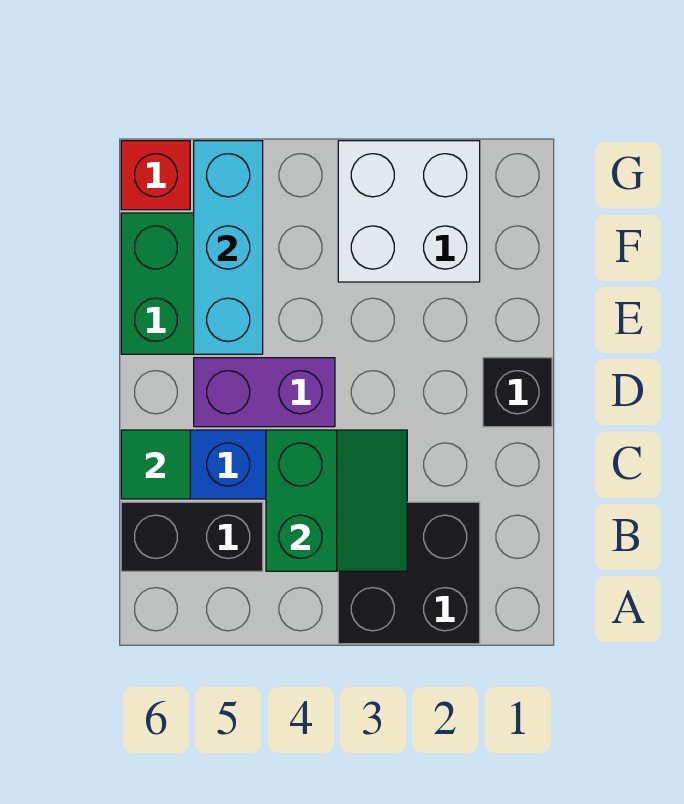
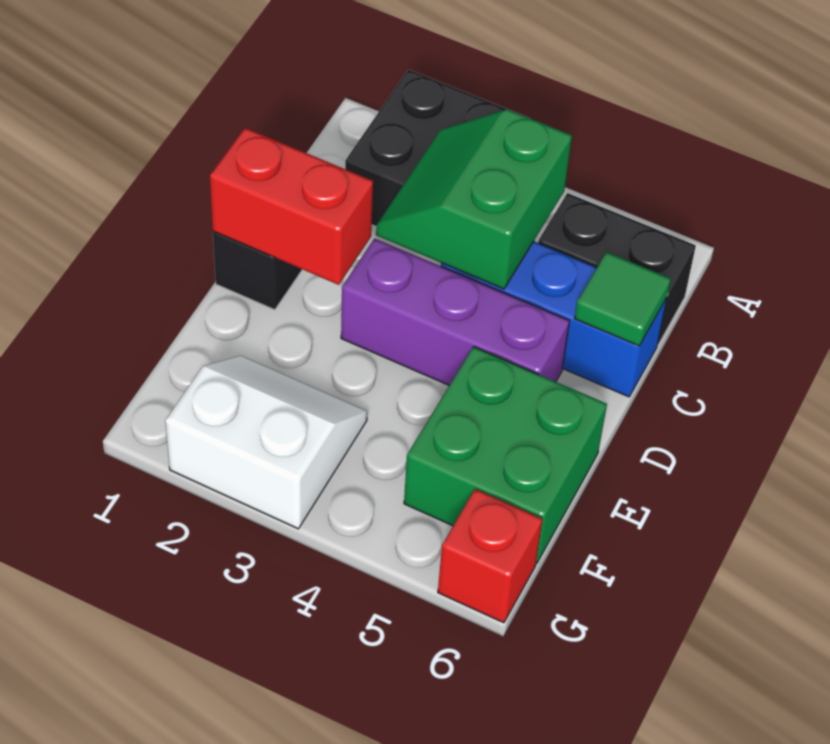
none -> red brick D1:D2 level 2
purple brick D4:D5 level 1 -> purple brick D3:D5 level 1
cyan brick E5:G5 level 2 -> none
white brick F2:G3 level 1 -> white slope F2:G3 level 1 top G

